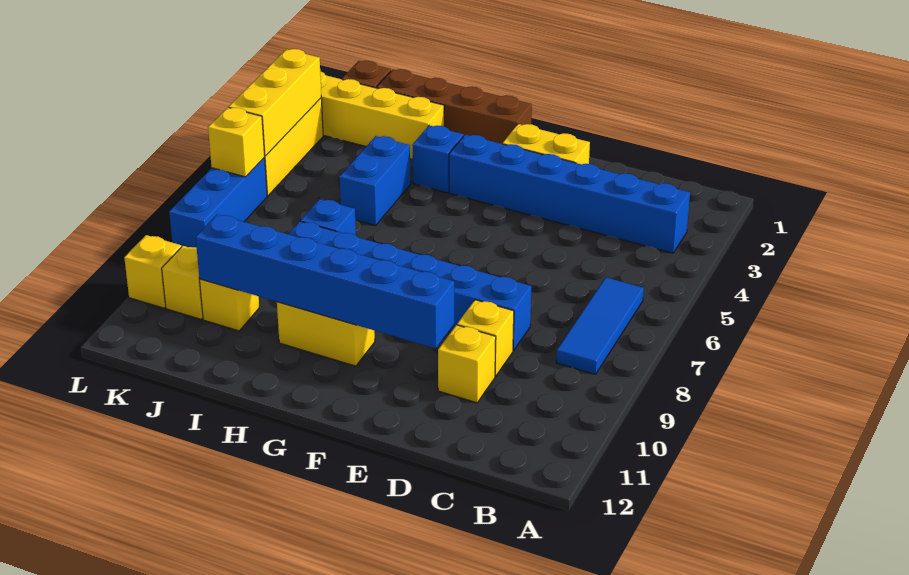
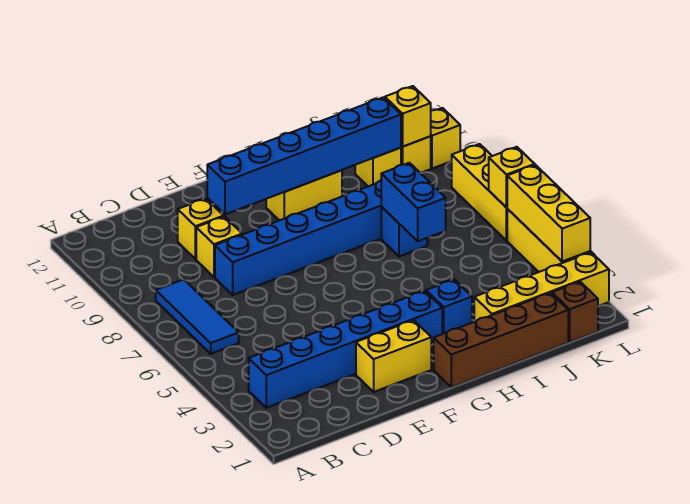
blue brick I4:I5 level 1 -> blue brick I6:I7 level 2
none -> yellow brick K10 level 2
blue brick L6:L8 level 1 -> yellow brick L6:L8 level 1

